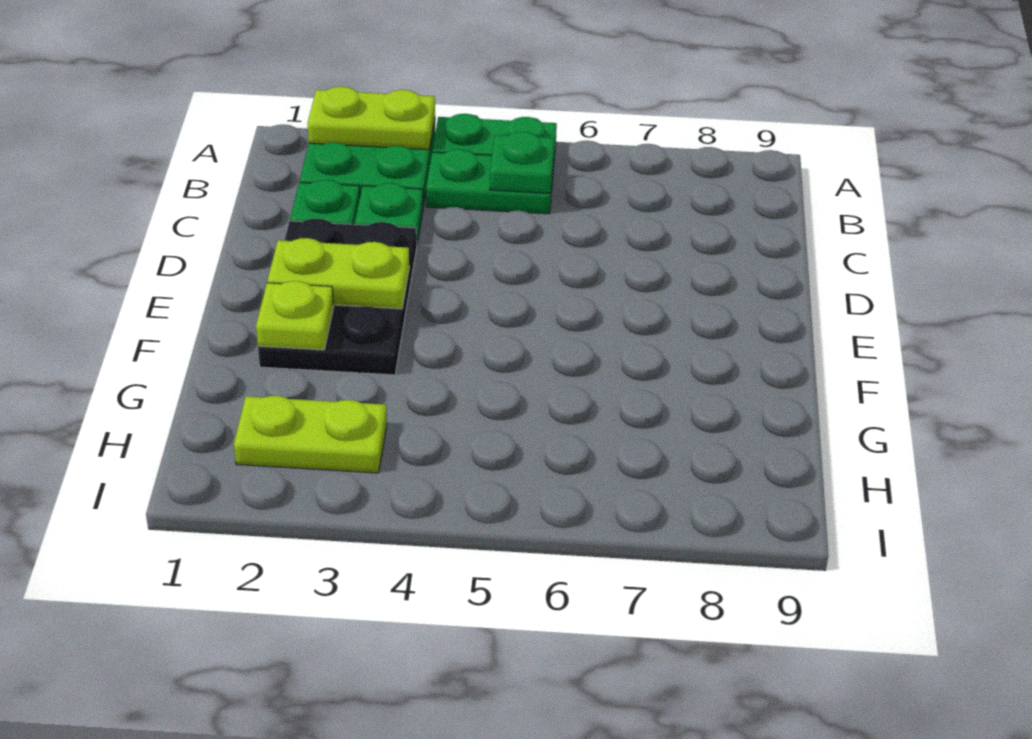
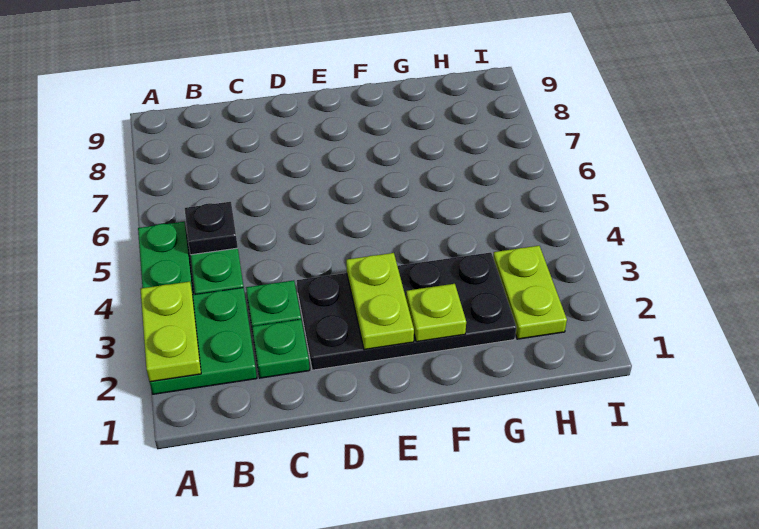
green plate B5 level 2 -> black plate B5 level 2
black plate D2:F3 level 1 -> black plate D2:G3 level 1

